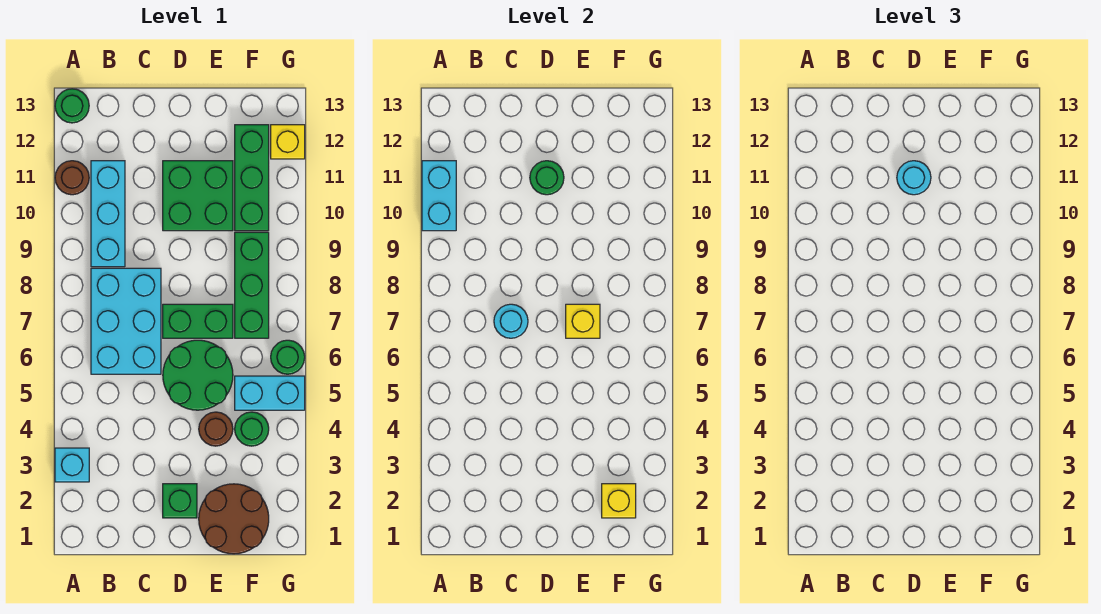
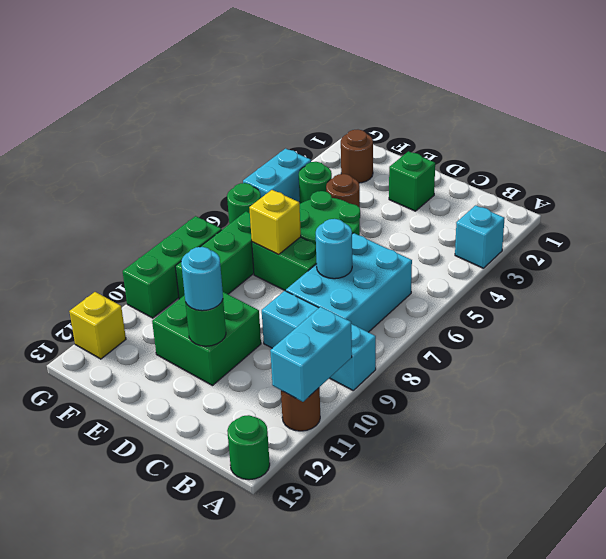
cyan brick B9:B11 level 1 -> cyan brick A9:C9 level 1
brown round brick E1:F2 level 1 -> brown round brick F2 level 1
yellow brick F2 level 2 -> none
cyan brick F5:G5 level 1 -> cyan brick G4:G5 level 1
green brick F10:F12 level 1 -> green brick G8:G10 level 1

